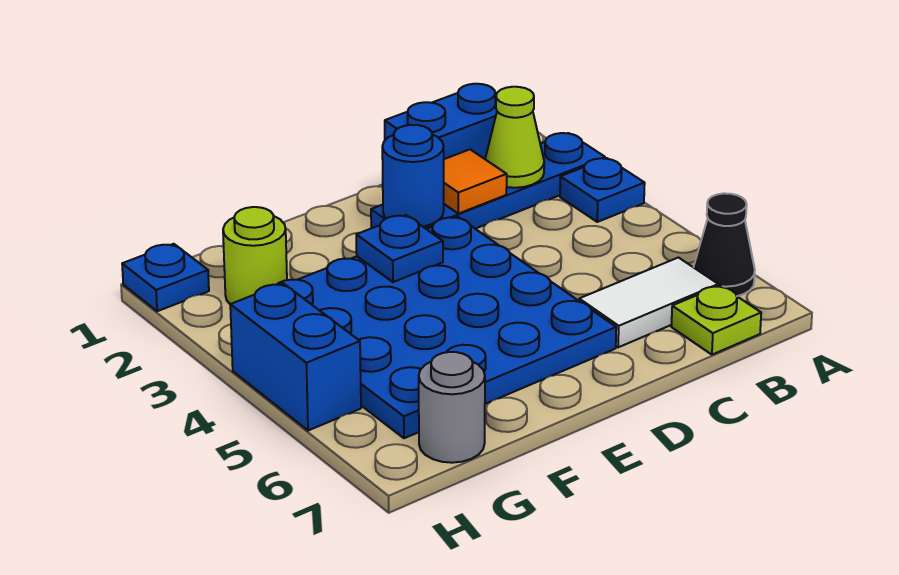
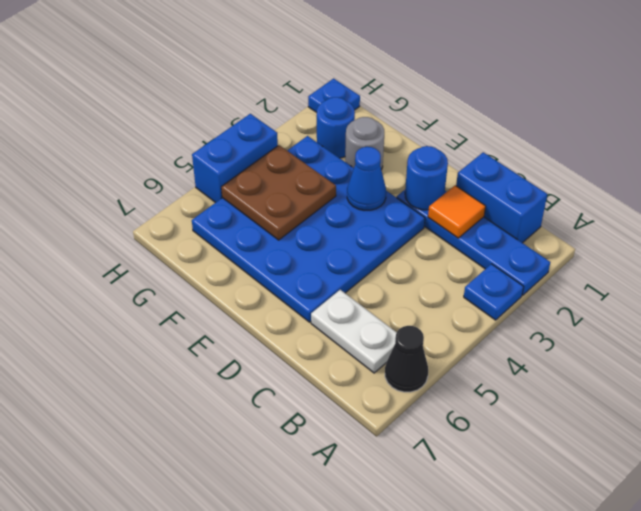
lime cone B2 level 2 -> none
white tile B6:C6 level 1 -> white plate B6:C6 level 1
lime plate B7 level 1 -> none
blue plate E3 level 2 -> blue cone E3 level 2
none -> brown plate F4:G5 level 2
lime round brick G2 level 1 -> blue round brick G2 level 1
grey round brick G7 level 1 -> grey round brick F2 level 1

